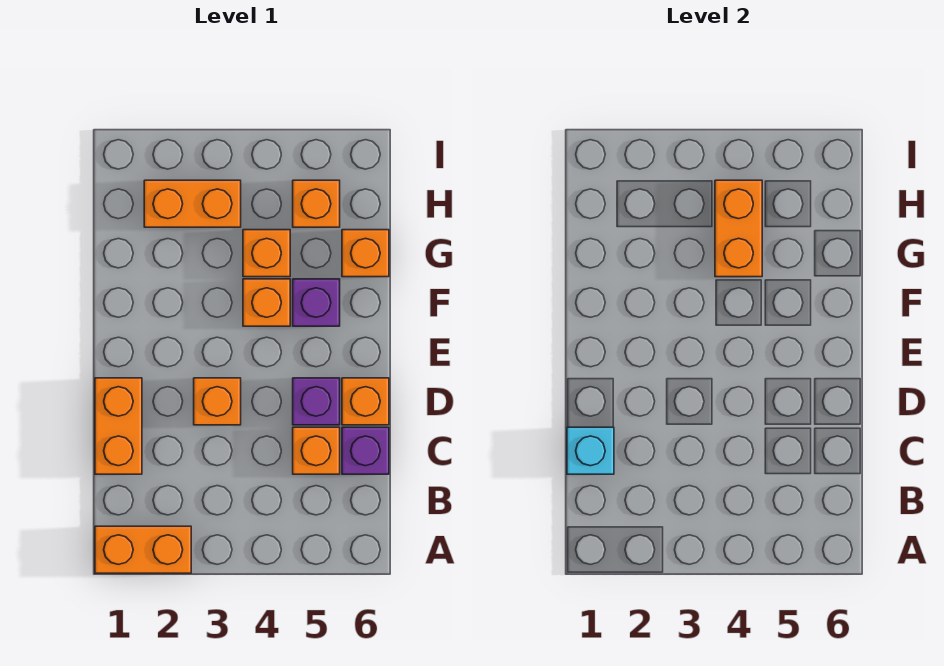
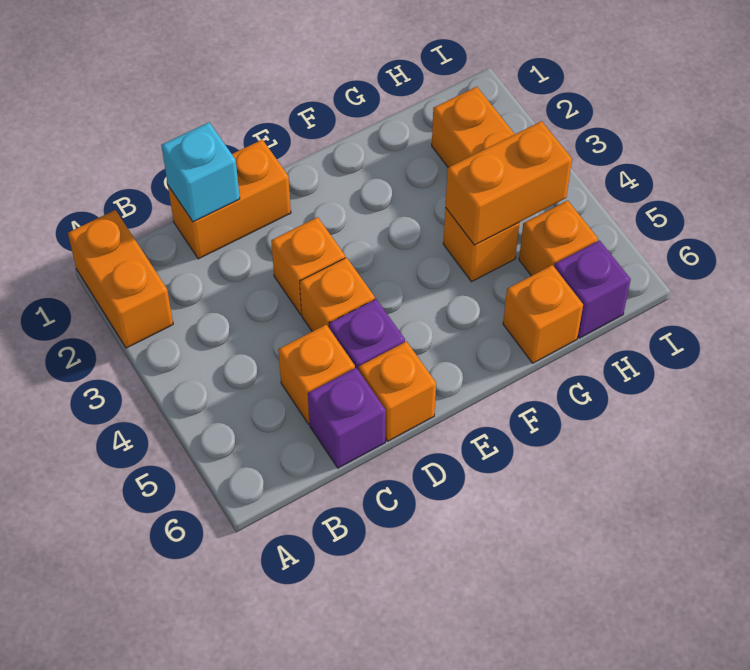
orange brick F4 level 1 -> orange brick D4 level 1
purple brick F5 level 1 -> purple brick H6 level 1

